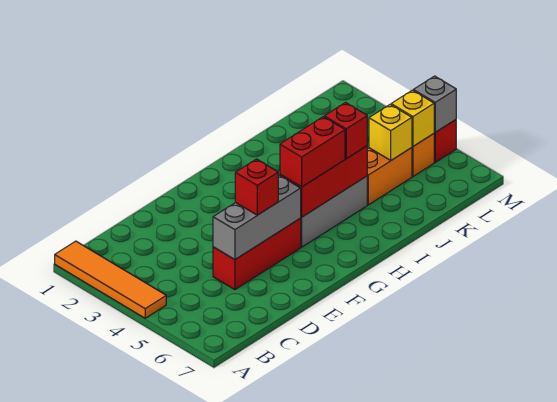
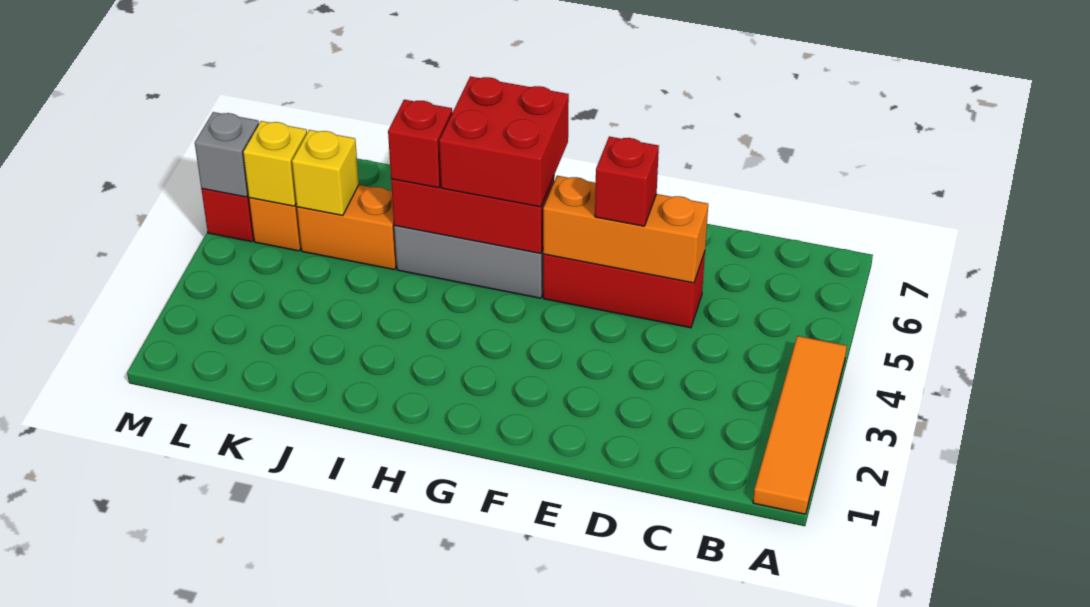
grey brick D5:F5 level 2 -> orange brick D5:F5 level 2
red brick G5:H5 level 3 -> red brick G5:H6 level 3

